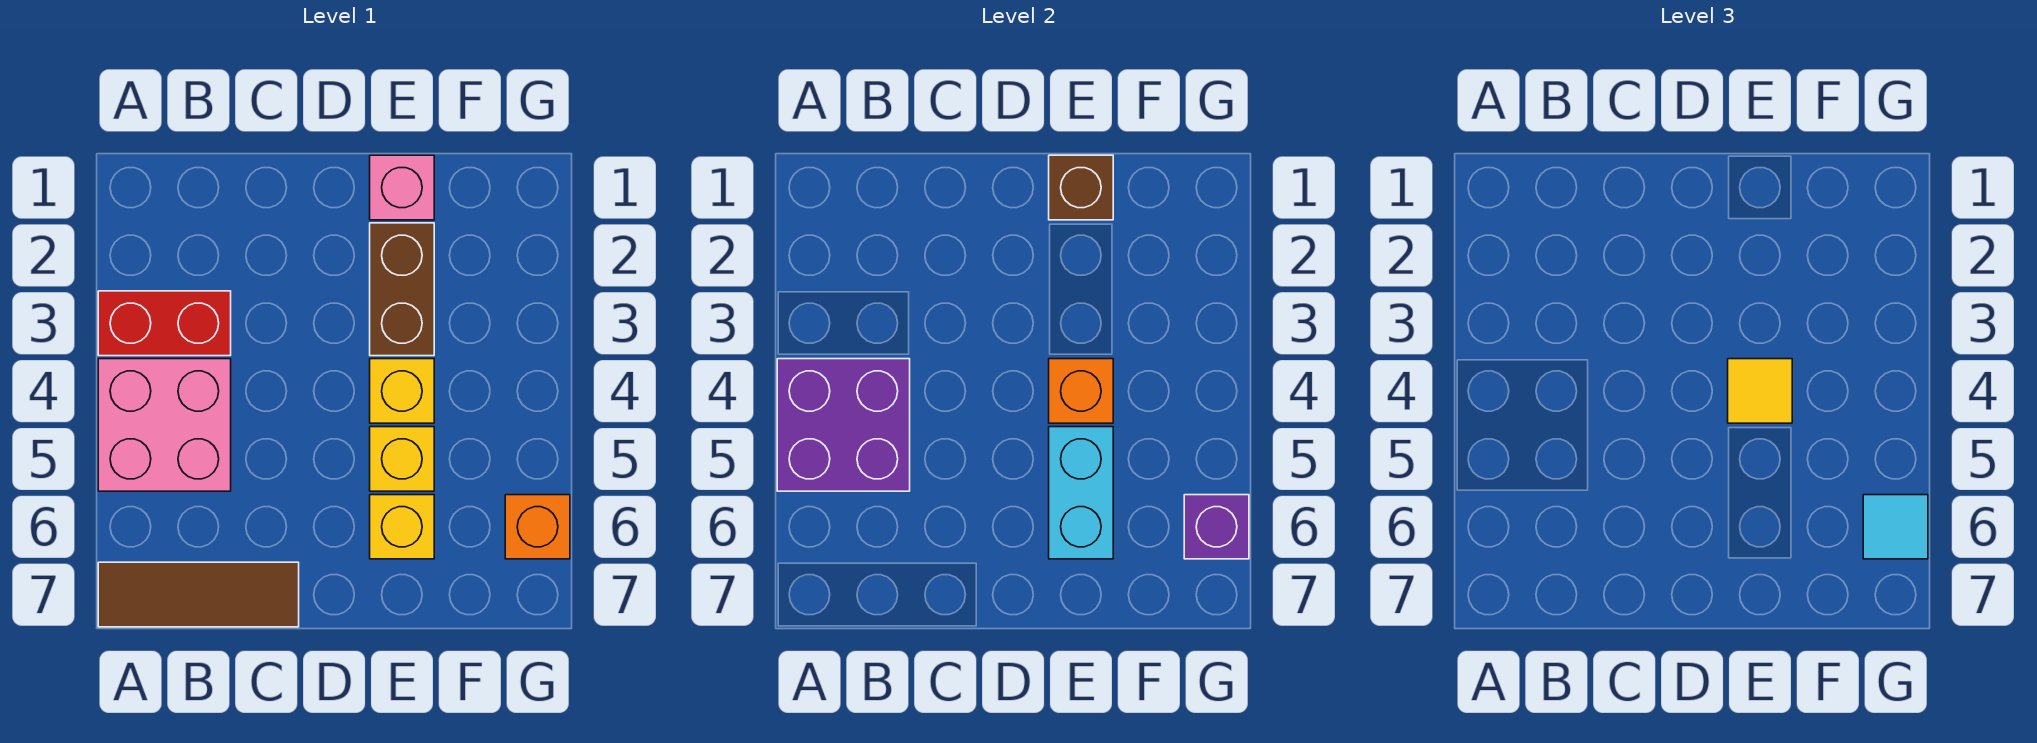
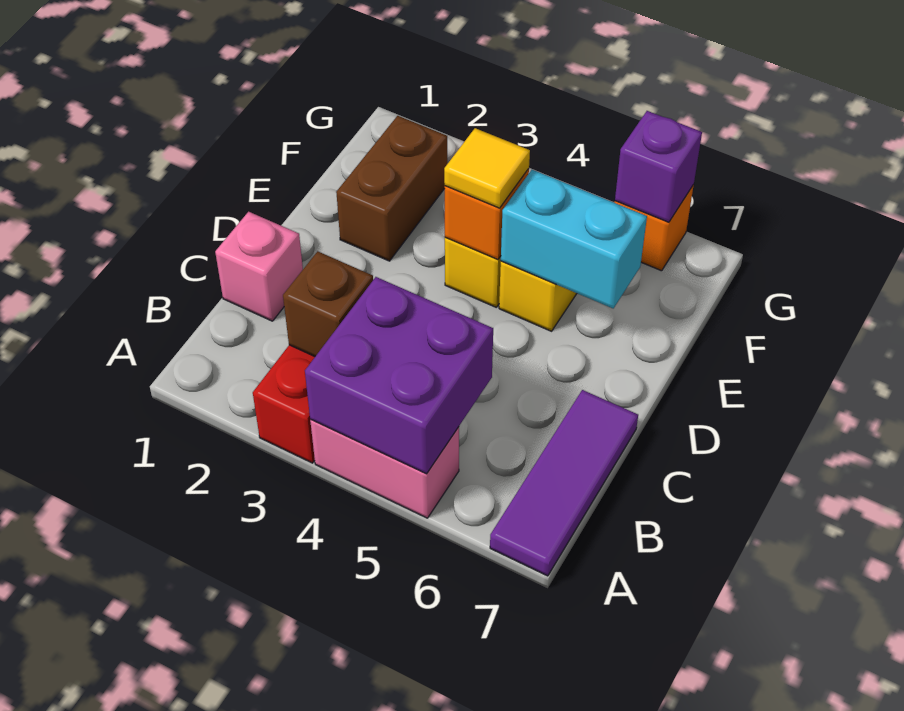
pink brick A4:B5 level 1 -> pink brick A4:A5 level 1
brown tile A7:C7 level 1 -> purple tile A7:C7 level 1
pink brick E1 level 1 -> pink brick C1 level 1
brown brick E1 level 2 -> brown brick B3 level 2
brown brick E2:E3 level 1 -> brown brick E2:F2 level 1
yellow brick E6 level 1 -> none
cyan tile G6 level 3 -> none

